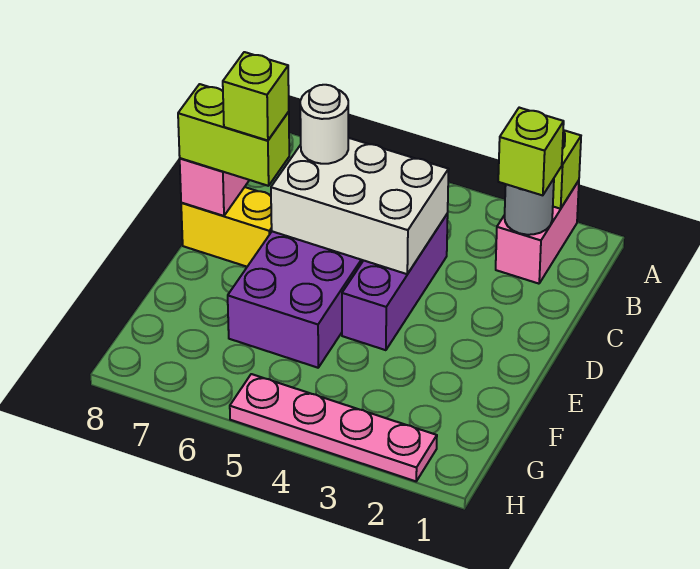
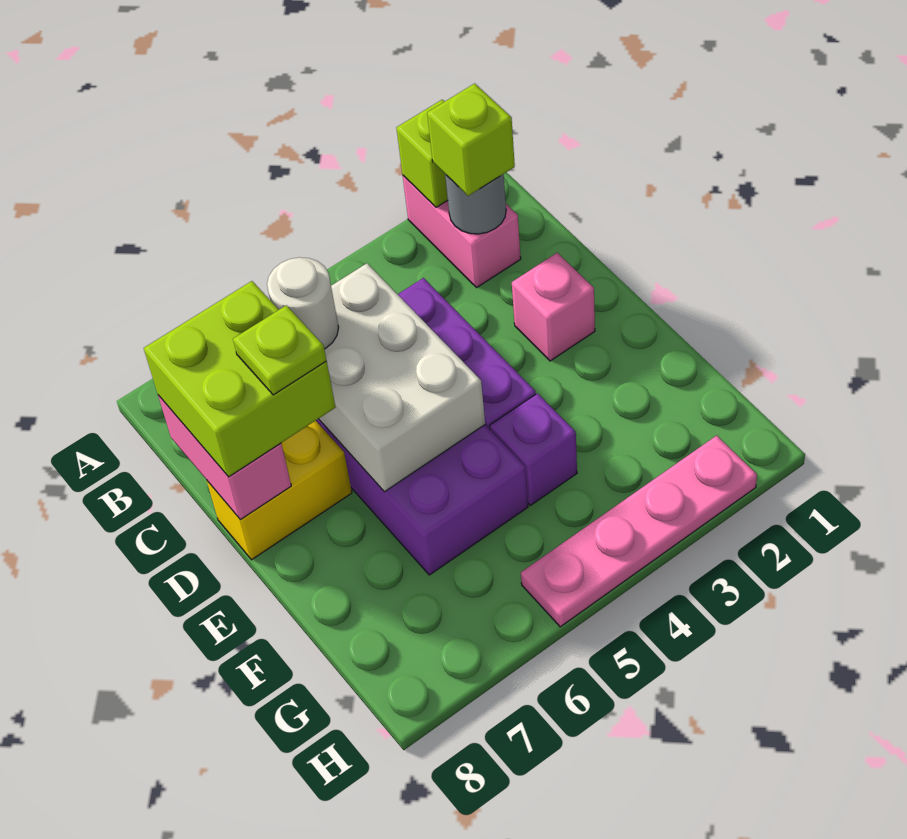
white brick C4:D6 level 2 -> white brick C5:E6 level 2
none -> pink brick D2 level 1
lime brick D7:D8 level 3 -> lime brick C7:D8 level 3
lime brick D7 level 4 -> lime plate D7 level 4
none -> purple brick F4 level 1

